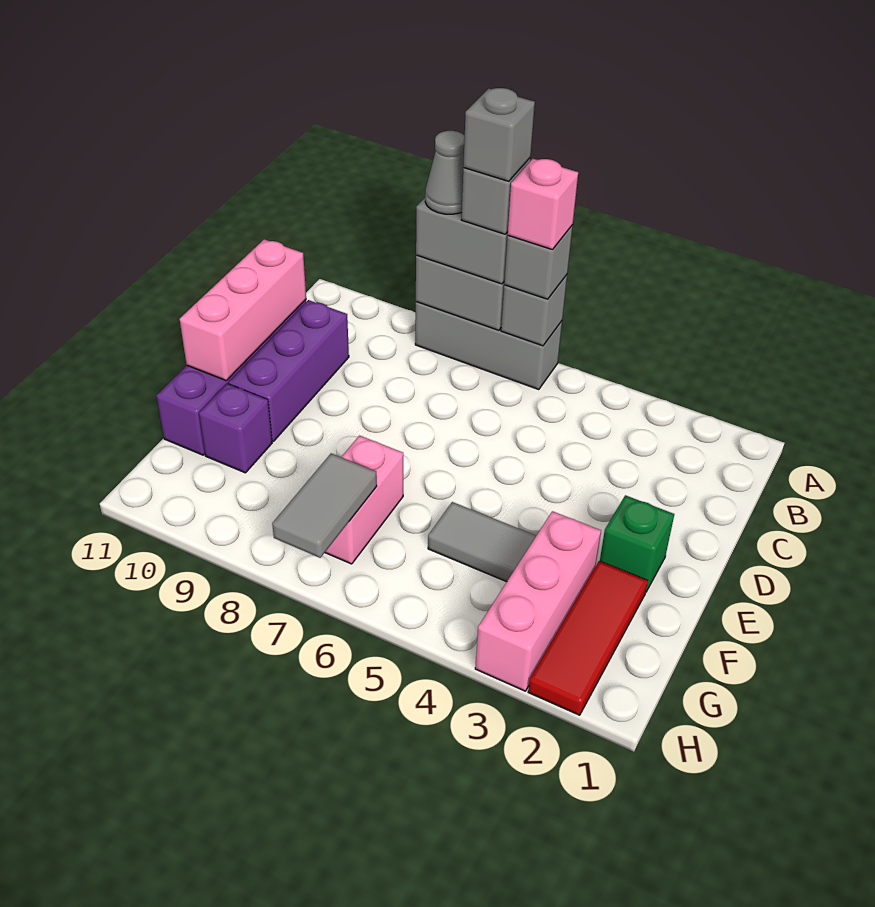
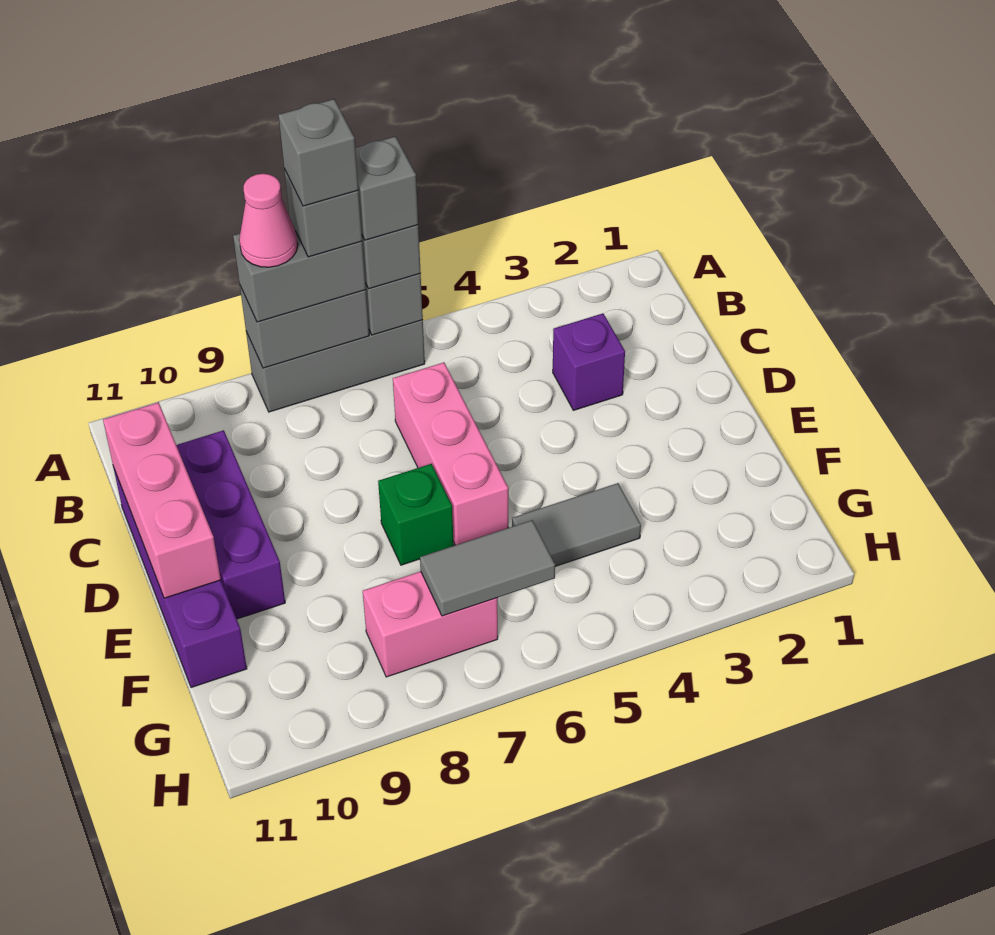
pink brick A6 level 4 -> grey brick A6 level 4
grey cone A8 level 4 -> pink cone A8 level 4
green brick E2 level 1 -> green brick E7 level 1
red tile F2:H2 level 1 -> none
pink brick F3:H3 level 1 -> pink brick C6:E6 level 1
pink brick F7:G7 level 1 -> pink brick G7:G8 level 1
purple brick F10 level 1 -> purple brick C3 level 1
grey tile G7:H7 level 2 -> grey tile G6:G7 level 2

